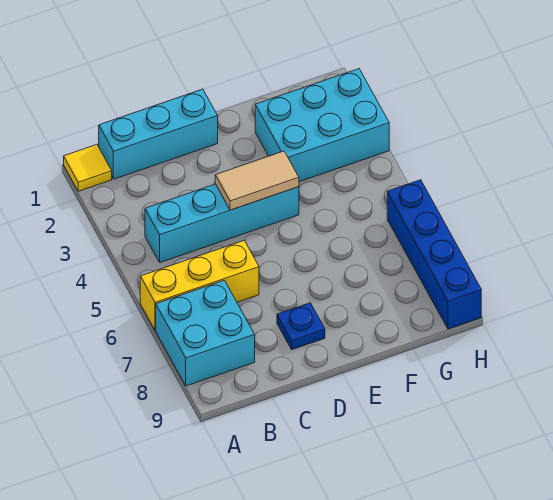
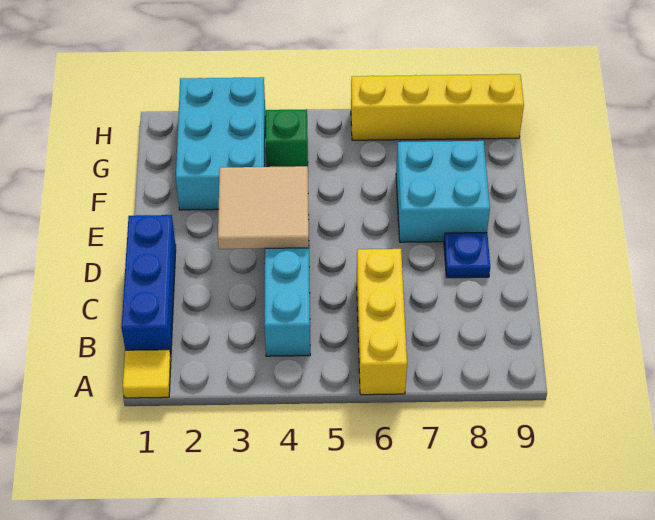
cyan brick A7:B8 level 1 -> cyan brick E7:F8 level 1
cyan brick B1:D1 level 1 -> blue brick B1:D1 level 1
tan tile D4:E4 level 2 -> tan tile D3:E4 level 2
none -> green brick G4 level 1
blue brick H6:H9 level 1 -> yellow brick H6:H9 level 1

